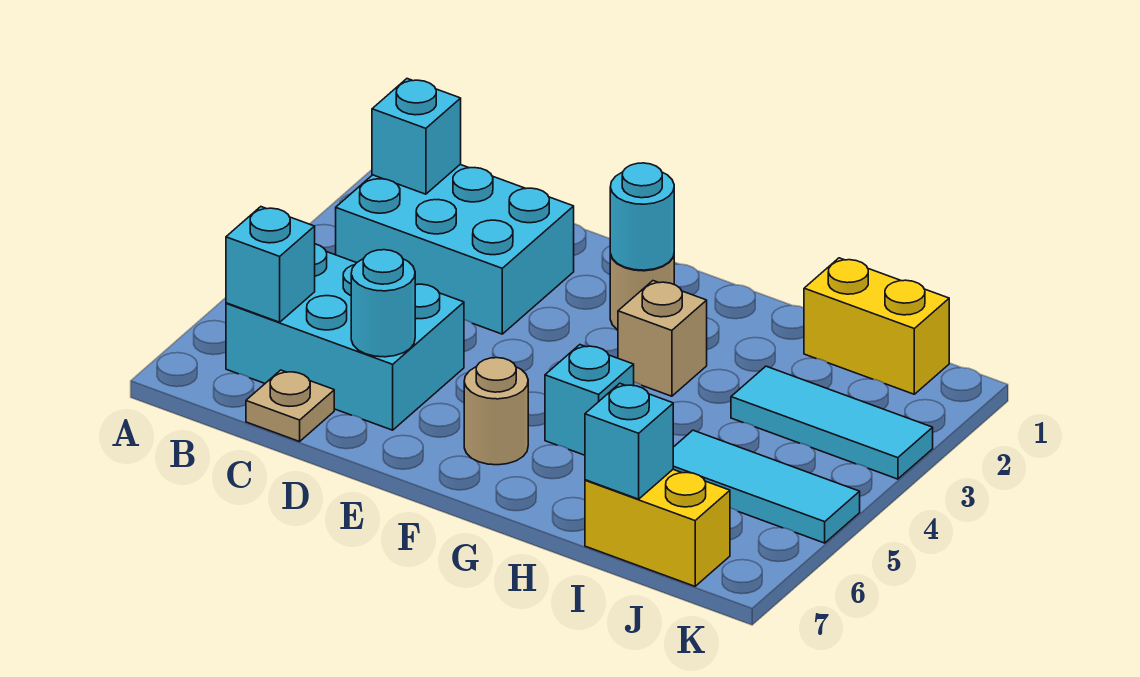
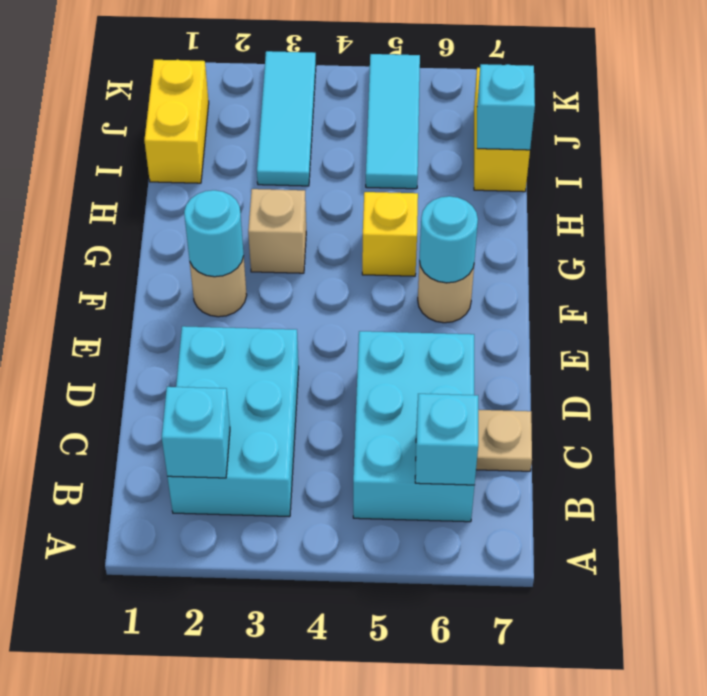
cyan round brick D6 level 2 -> cyan round brick F6 level 2
cyan brick G5 level 1 -> yellow brick G5 level 1

